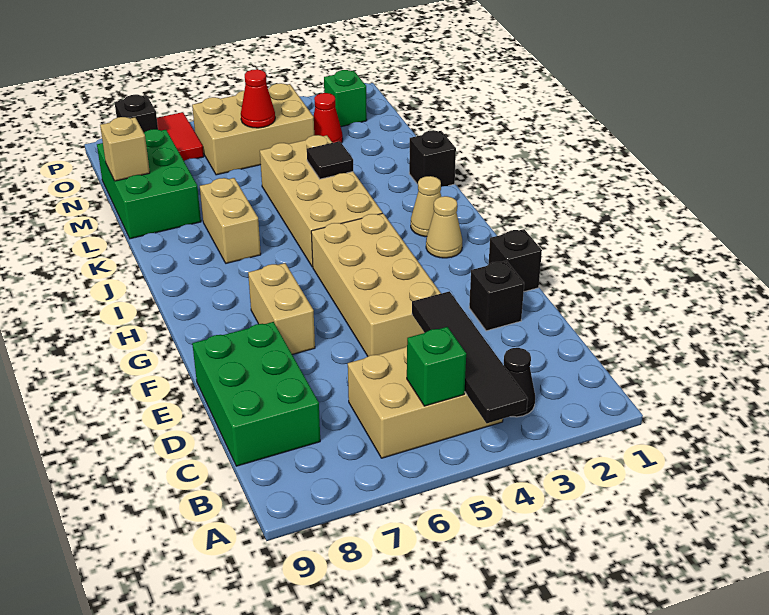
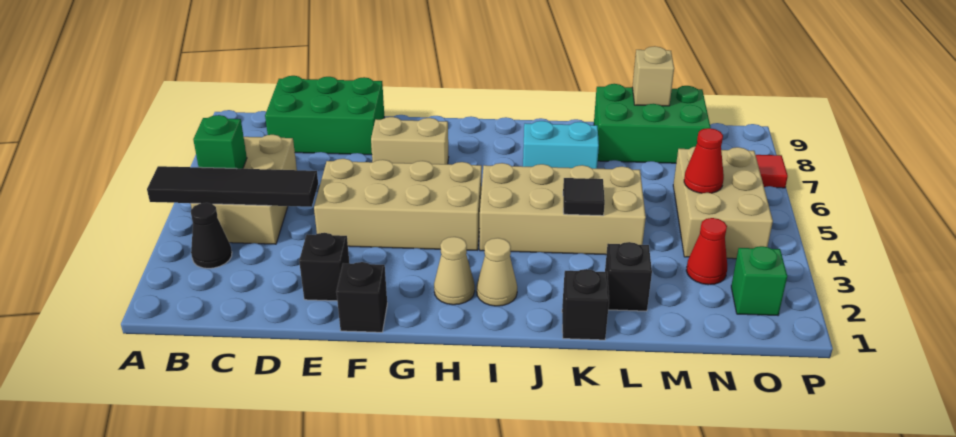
tan brick J7:K7 level 1 -> cyan brick J7:K7 level 1
black brick P8 level 1 -> black brick L2 level 1

